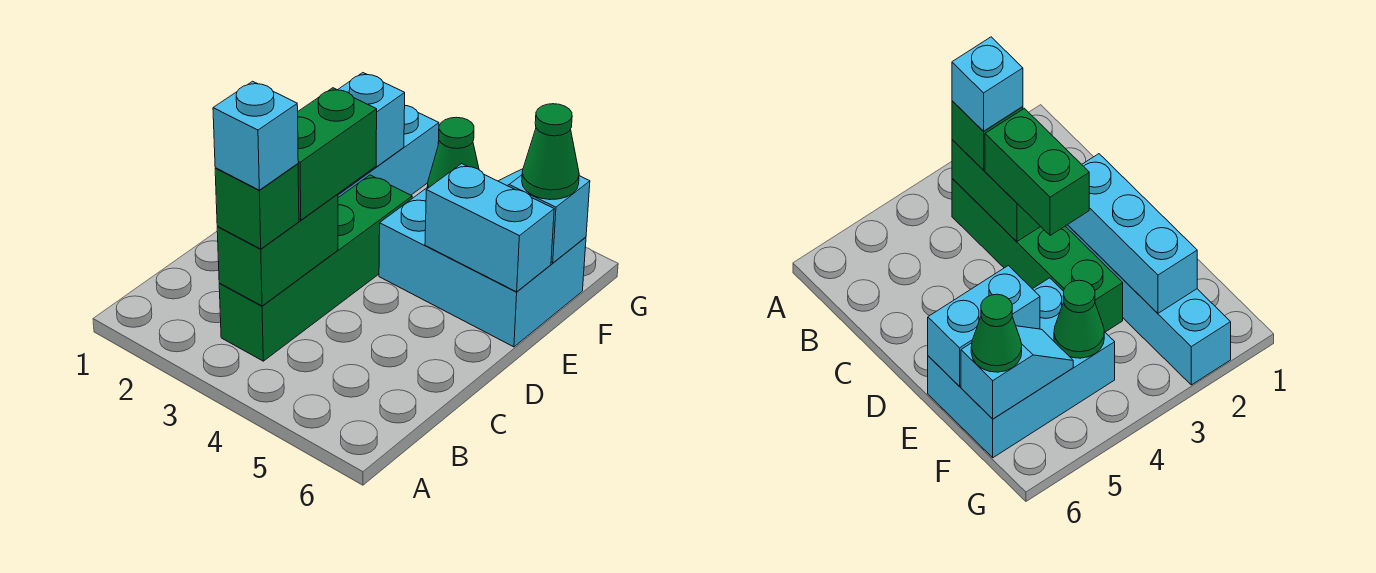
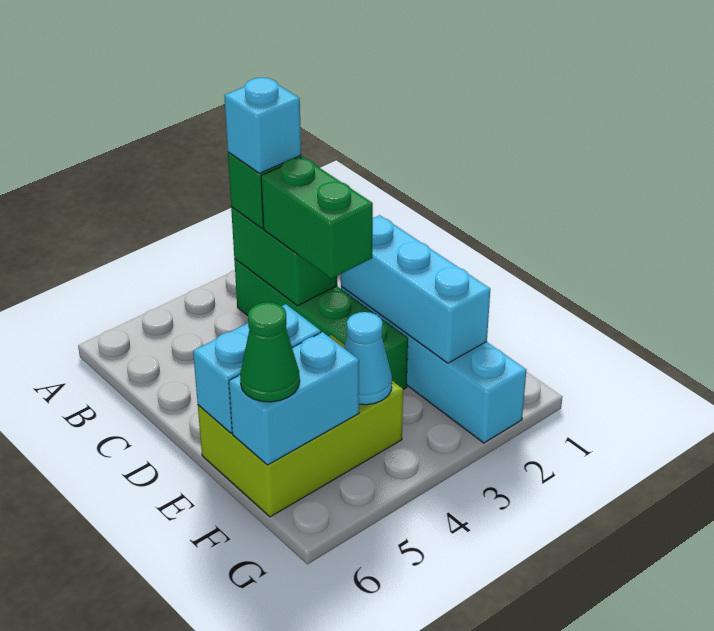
cyan brick E4:F6 level 1 -> lime brick E4:F6 level 1
green cone F4 level 2 -> cyan cone F4 level 2
cyan slope F5:F6 level 2 top 6 -> cyan brick F5:F6 level 2

